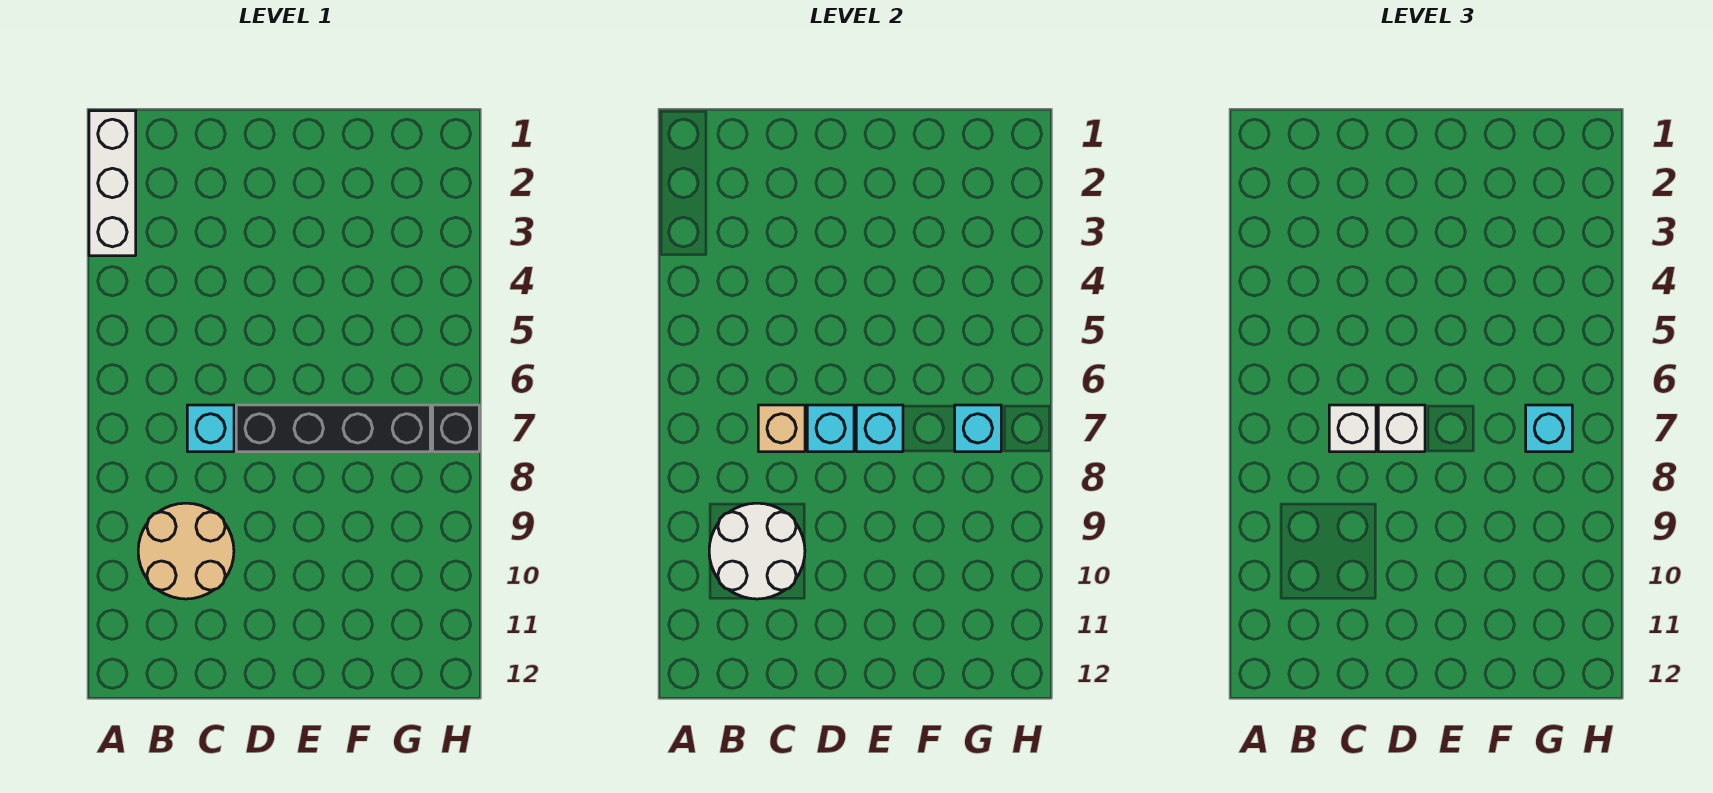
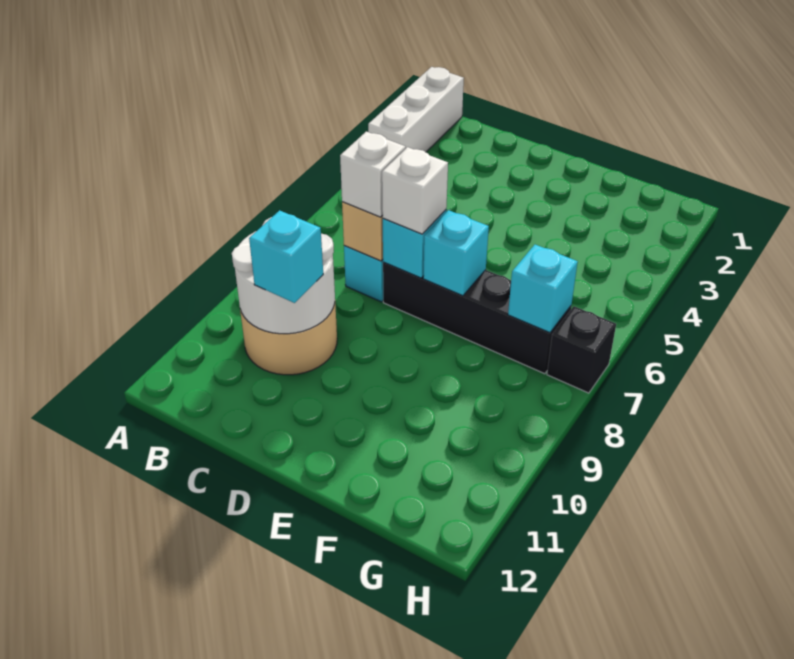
cyan brick G7 level 3 -> cyan brick C10 level 3

